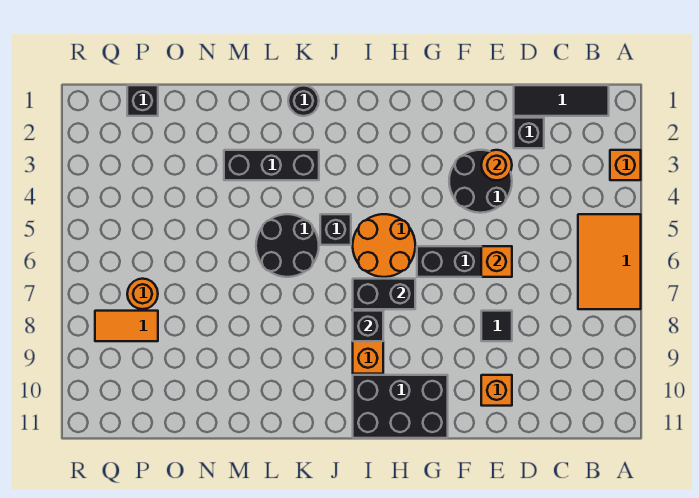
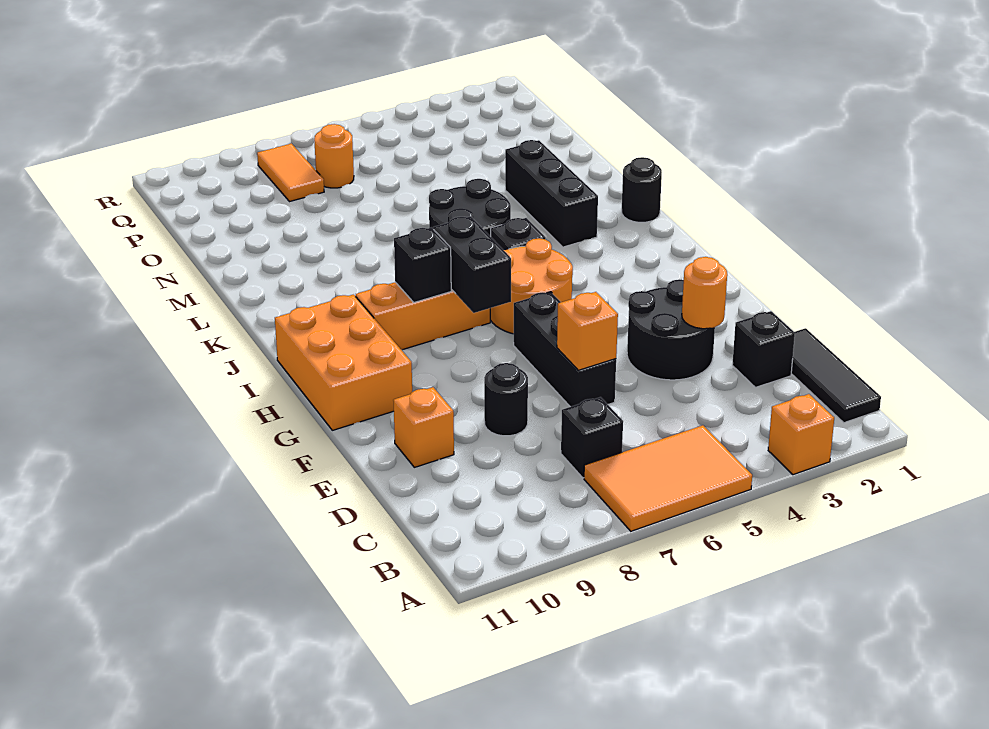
black tile E8 level 1 -> black round brick E8 level 1
black brick G10:I11 level 1 -> orange brick G10:I11 level 1
black brick P1 level 1 -> black brick C7 level 1

